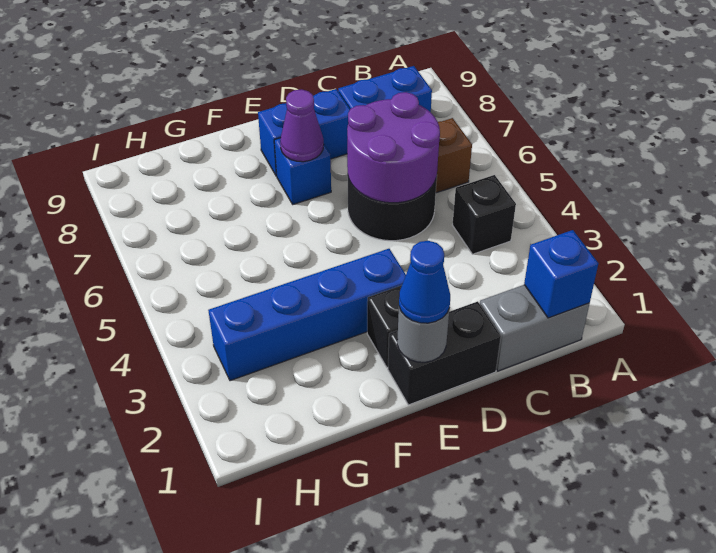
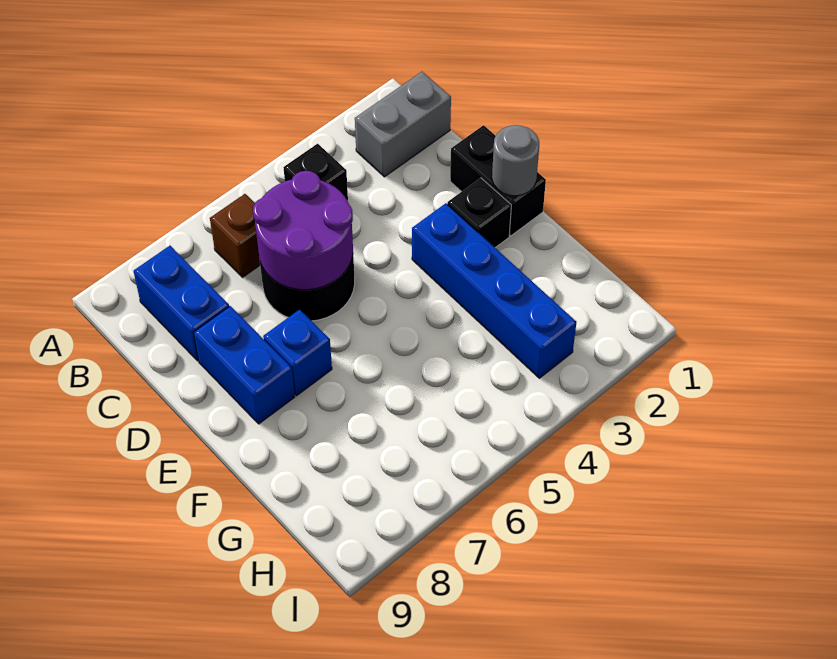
grey brick B1:C1 level 1 -> grey brick B1:B2 level 1
blue brick B1 level 2 -> none
blue cone E1 level 3 -> none
purple cone E7 level 2 -> none

